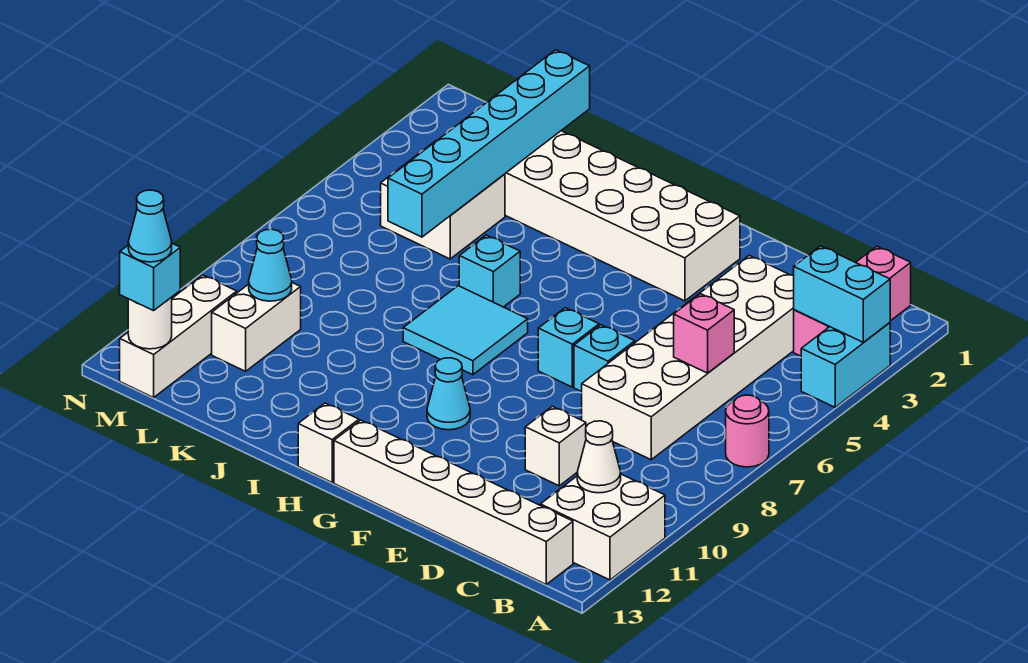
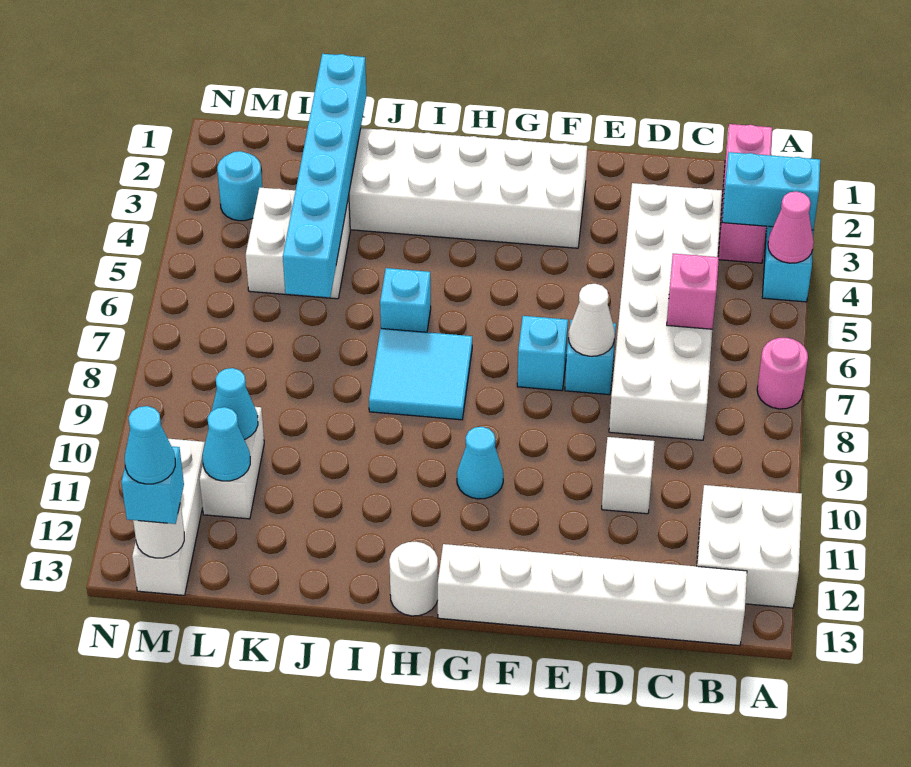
none -> pink cone A4 level 2
white cone B11 level 2 -> white cone E7 level 2
white brick H13 level 1 -> white round brick H13 level 1
none -> cyan cone L11 level 2
none -> cyan round brick M3 level 1

